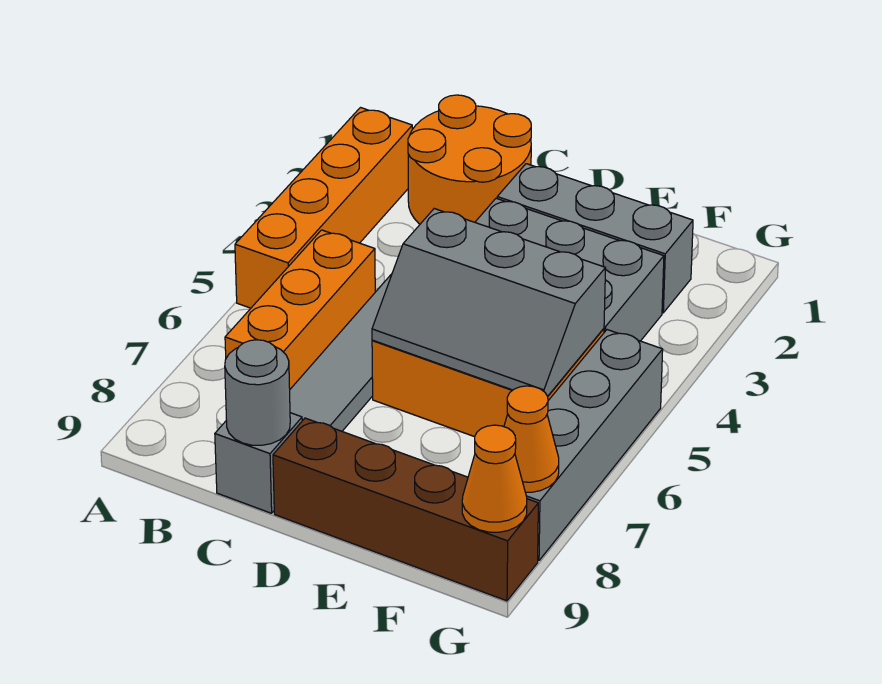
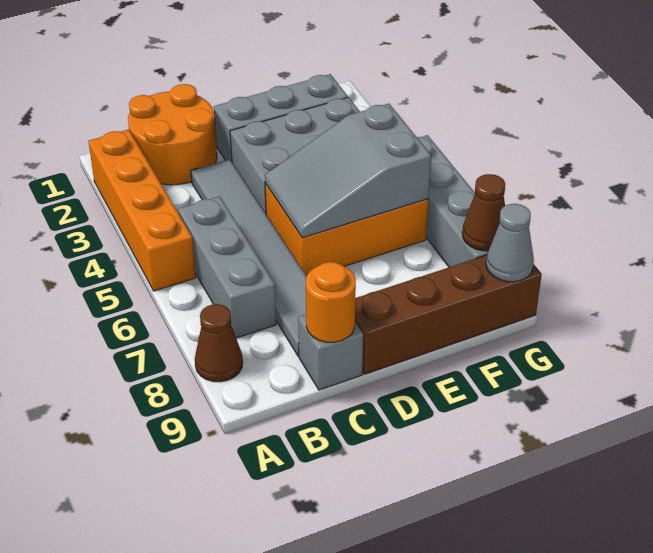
none -> brown cone A8 level 1
orange brick B5:B7 level 1 -> grey brick B5:B7 level 1
grey round brick C9 level 2 -> orange round brick C9 level 2
grey slope D5:F6 level 2 top 5 -> grey slope D5:F6 level 2 top F
orange cone G8 level 2 -> brown cone G8 level 2
orange cone G9 level 2 -> grey cone G9 level 2

